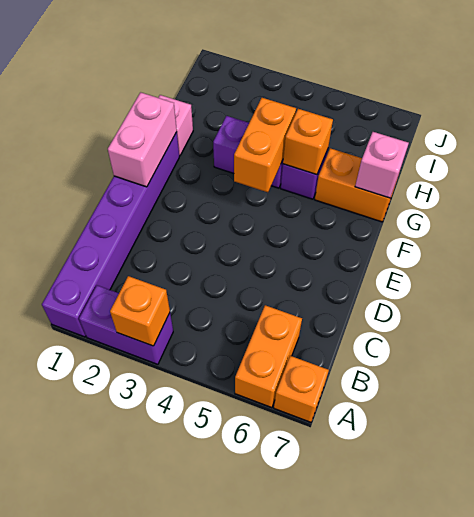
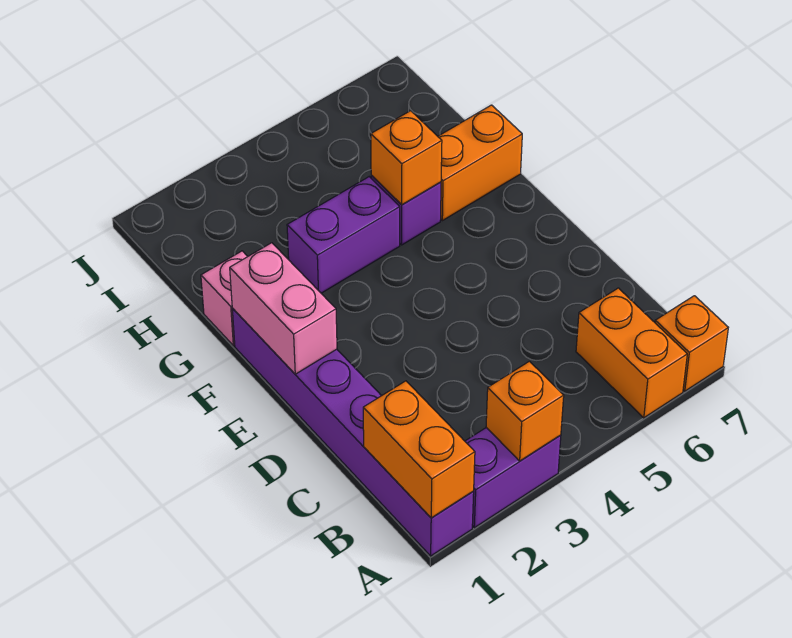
orange brick F4:G4 level 2 -> orange brick A1:B1 level 2
pink brick G7 level 2 -> none

